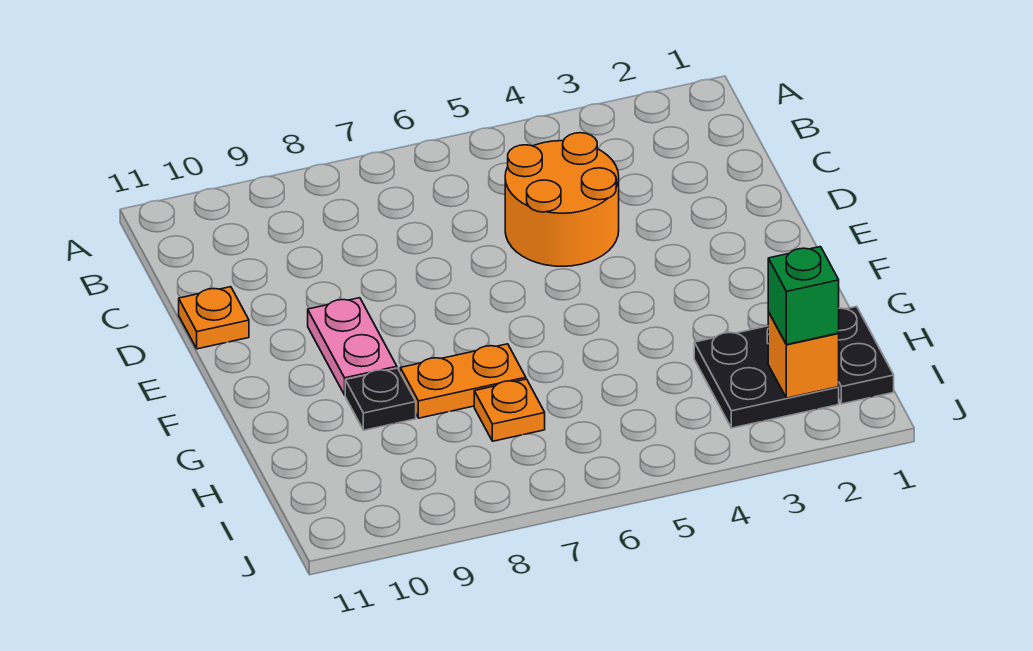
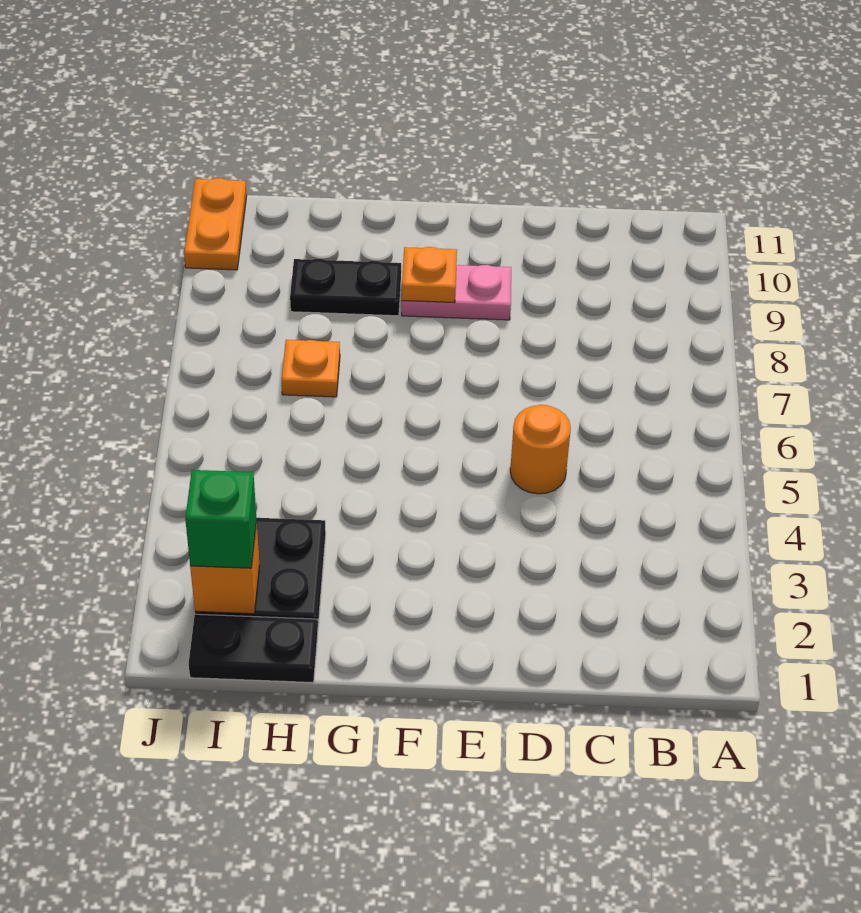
orange round brick C4:D5 level 1 -> orange round brick D5 level 1
orange plate D11 level 1 -> orange plate F9 level 2
orange plate G7:G8 level 1 -> orange plate J10:J11 level 1
black plate G9 level 1 -> black plate G9:H9 level 1

